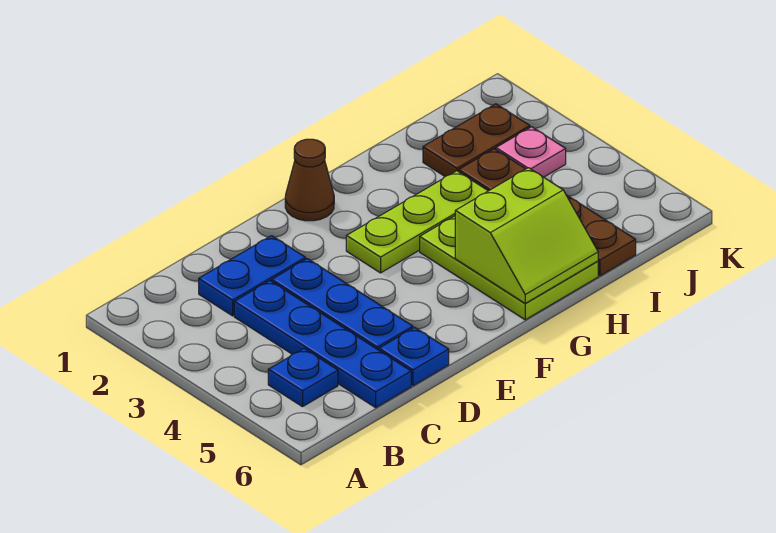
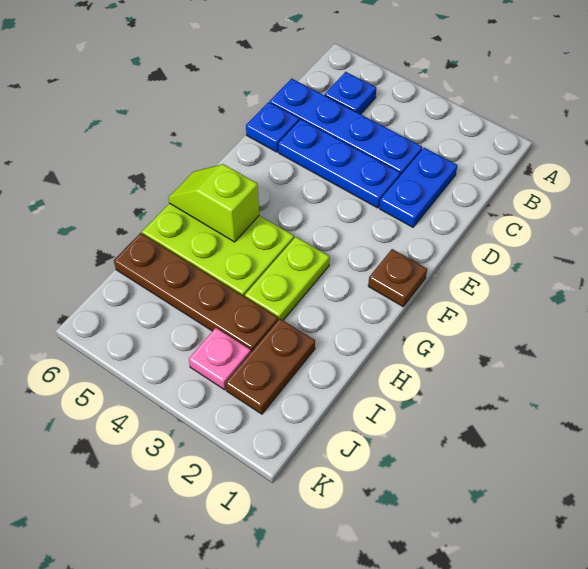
brown cone F1 level 1 -> brown plate F1 level 1
lime plate F3:H3 level 1 -> lime plate G3:H3 level 1
lime slope G5:H6 level 2 top 5 -> lime slope G5:G6 level 2 top 5

